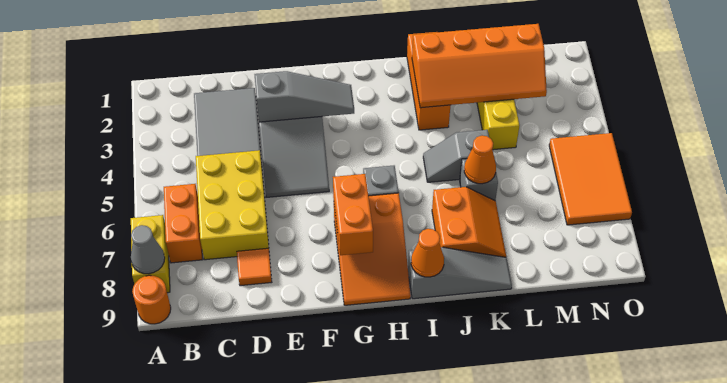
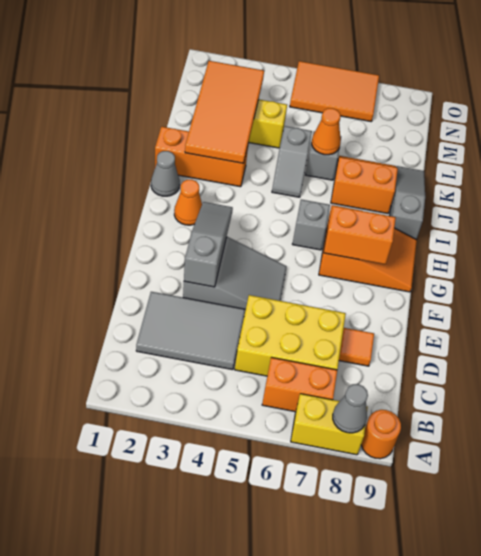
none -> grey cone I1 level 1
orange cone I9 level 2 -> orange cone H2 level 1
orange slope J2:M3 level 2 top 2 -> orange tile J2:M3 level 2

